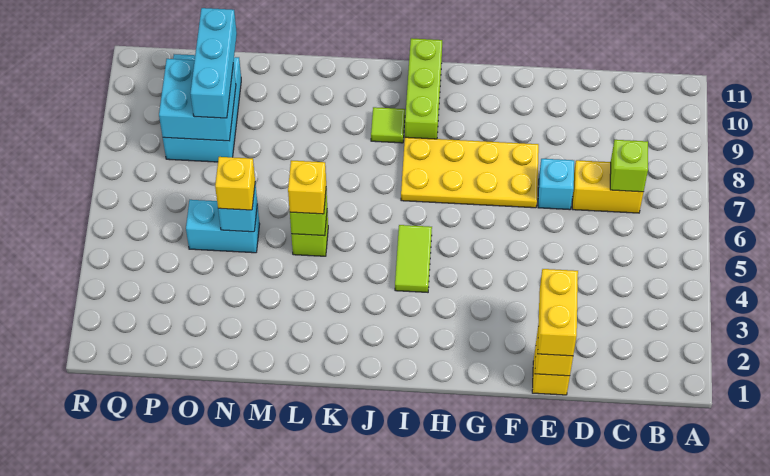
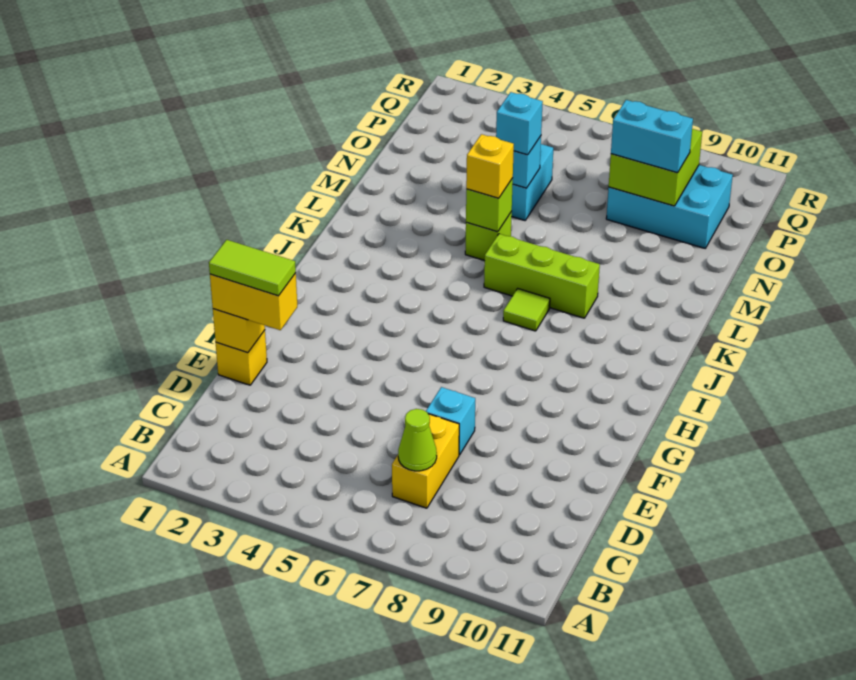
lime brick C7 level 2 -> lime cone C7 level 2
yellow plate F7:I8 level 1 -> none
lime tile I4:I5 level 1 -> lime tile E1:E2 level 4
lime brick I9:I11 level 1 -> lime brick K6:K8 level 1
lime tile J9 level 1 -> lime tile J7 level 1
yellow brick N5 level 3 -> cyan brick N5 level 3
cyan brick O8:P9 level 2 -> lime brick O8:P9 level 2
cyan brick O8:O10 level 3 -> cyan brick O8:O9 level 3

